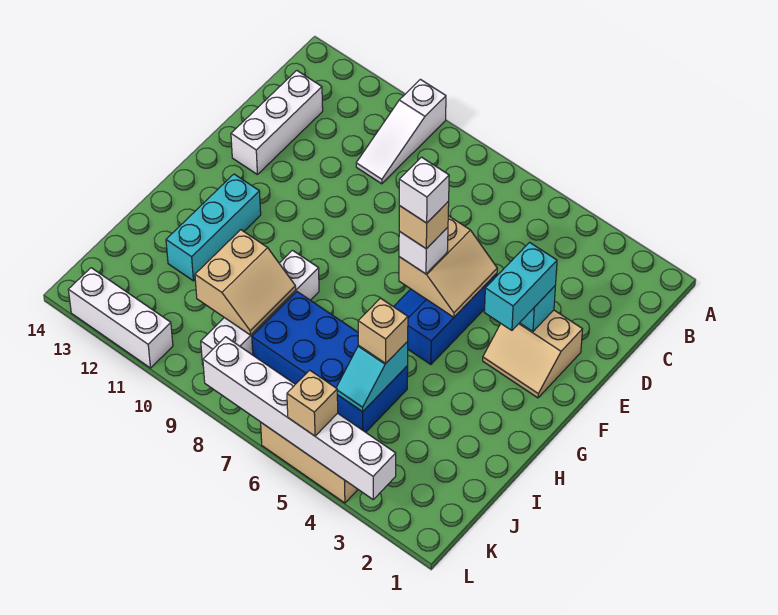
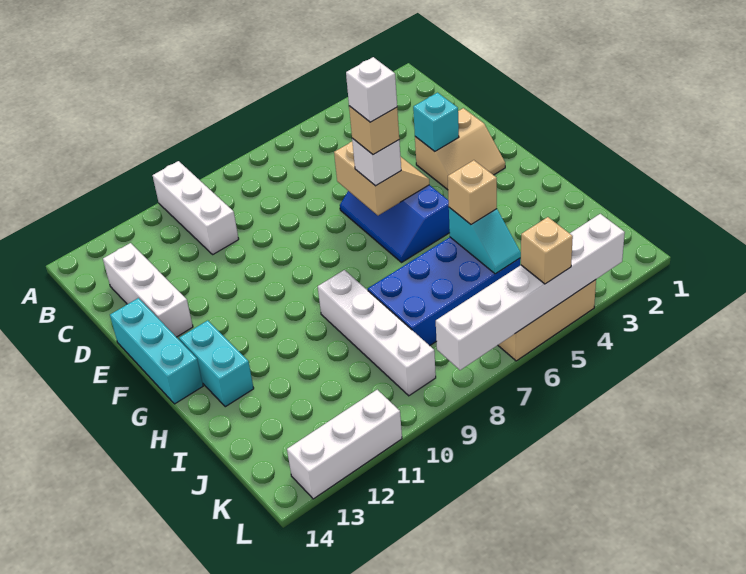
white slope A10:C10 level 1 top A -> white brick A10:C10 level 1
cyan brick E3:F3 level 3 -> cyan brick G13:H13 level 1
cyan brick G12:I12 level 1 -> cyan brick E14:G14 level 1
tan slope I9:J10 level 2 top 10 -> none

